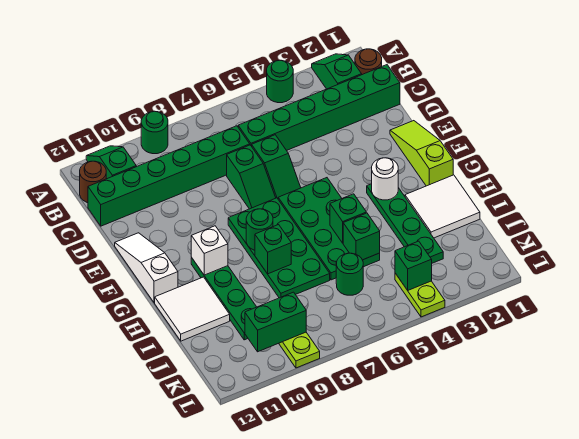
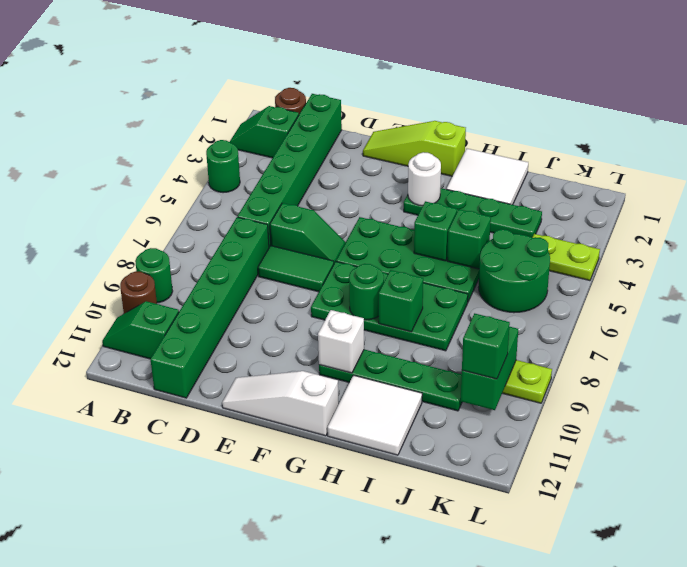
brown round brick B12 level 1 -> brown round brick A10 level 1
green slope D7:E7 level 1 top D -> green tile D7:E7 level 1
green round brick J6 level 1 -> green round brick J5:K6 level 1
green brick K4 level 2 -> green brick K10 level 3

